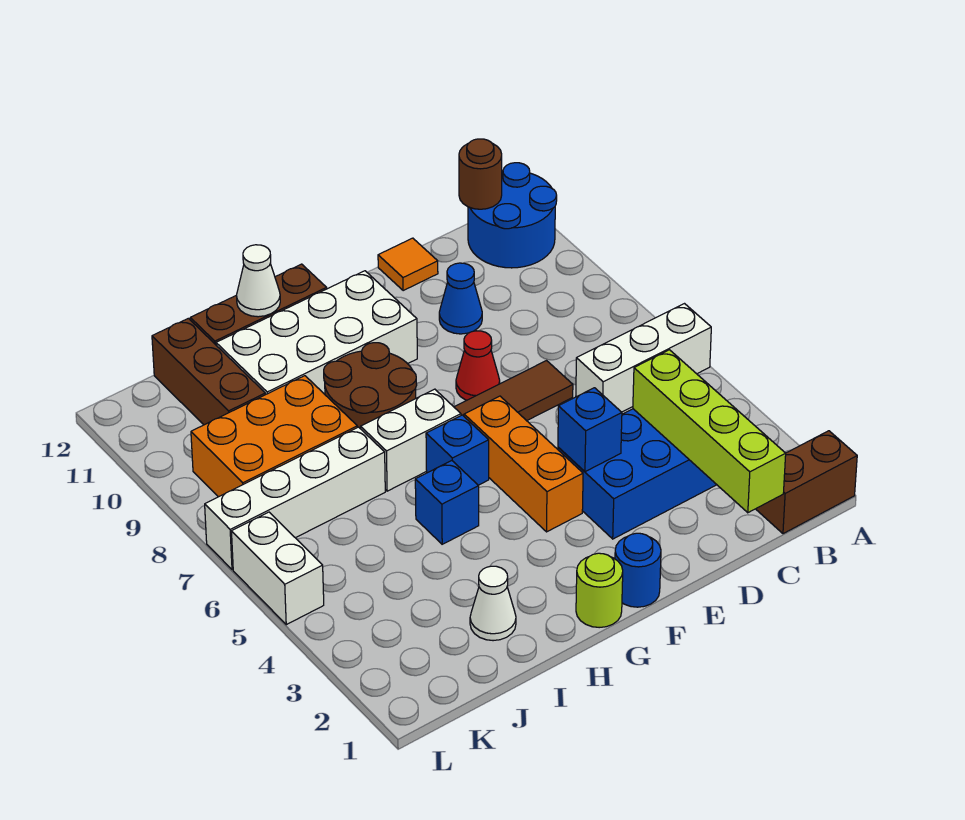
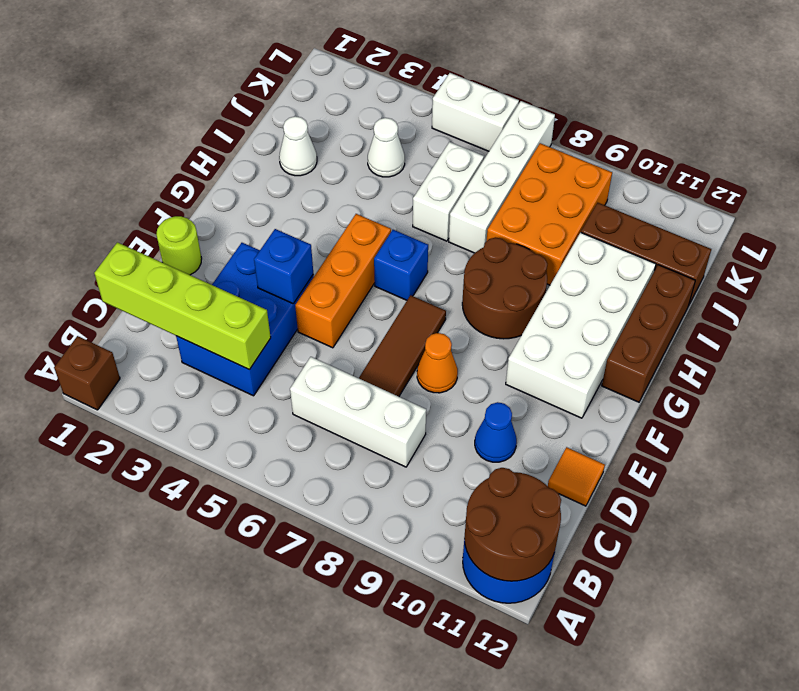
brown brick A1:B1 level 1 -> brown brick A1 level 1
white brick A6:C6 level 1 -> white brick C6:C8 level 1
brown round brick B12 level 2 -> brown round brick A11:B12 level 2
red cone E8 level 1 -> orange cone E8 level 1
blue round brick F1 level 1 -> none
orange brick F4:F6 level 1 -> orange brick E5:G5 level 1
lime round brick G1 level 1 -> lime round brick E1 level 1
white brick G7:H7 level 1 -> white brick I6:J6 level 1
blue brick H5 level 1 -> none
white cone H12 level 2 -> white cone J4 level 1

